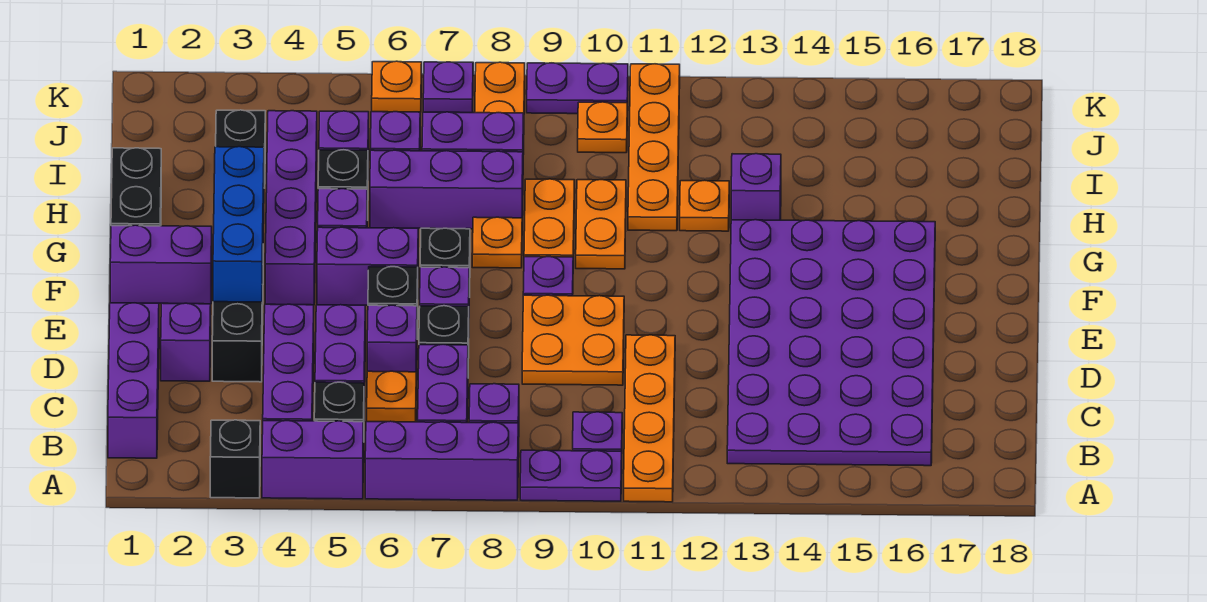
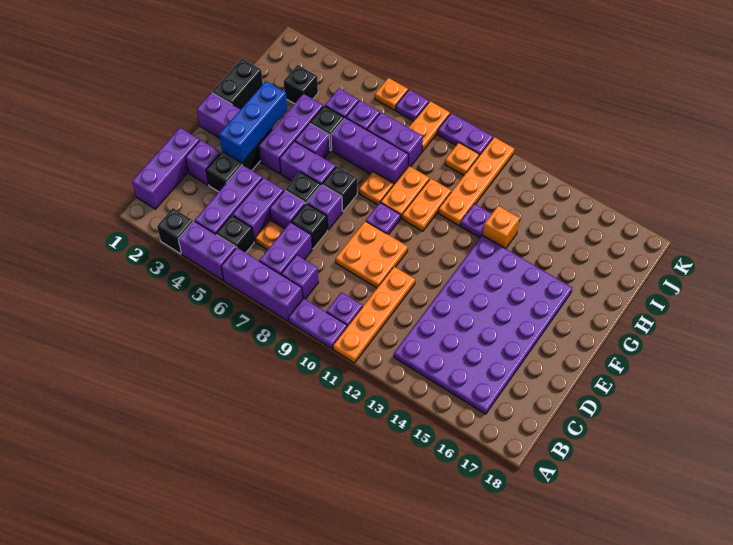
purple brick F4:I4 level 1 -> purple brick F4:H4 level 1
orange plate H12 level 1 -> purple plate H12 level 1
purple brick H13 level 1 -> orange brick H13 level 1

